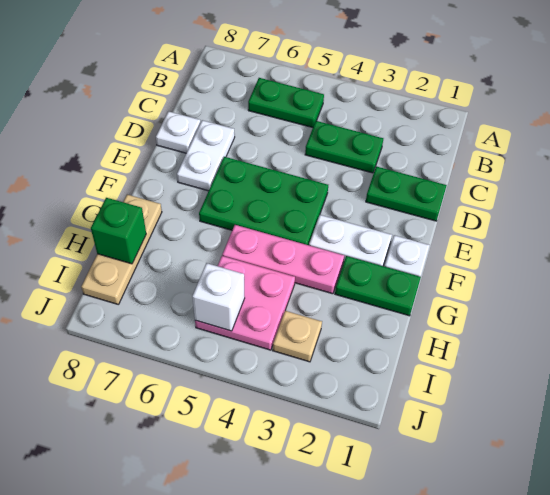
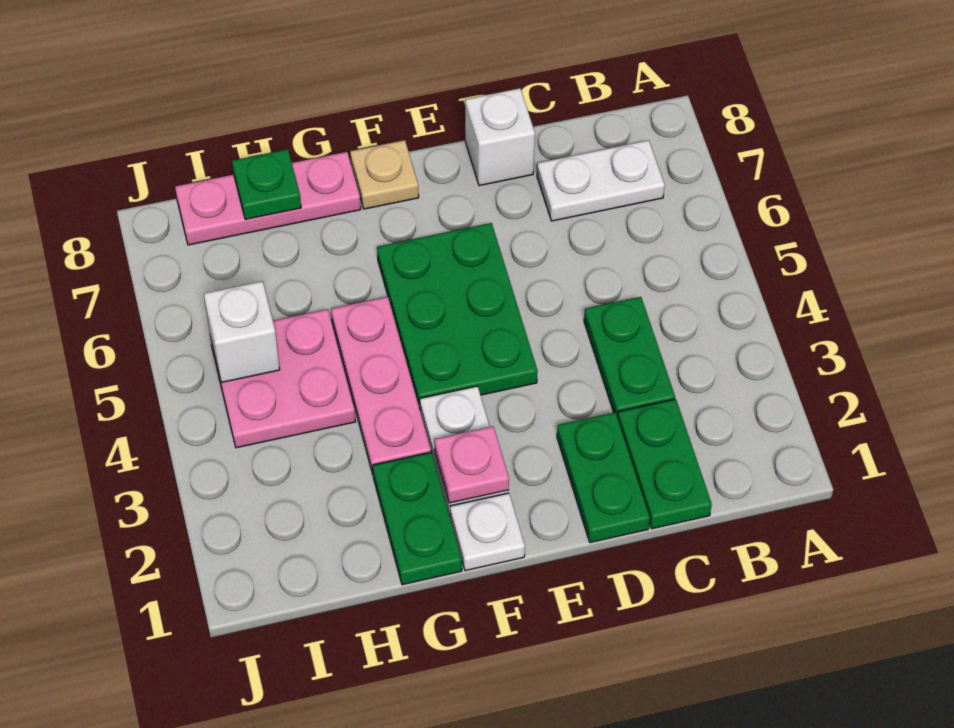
green plate B5:B6 level 1 -> green plate C1:C2 level 1
white plate D7:E7 level 1 -> white plate B7:C7 level 1
white plate D8 level 1 -> white brick D8 level 1
none -> pink plate F2 level 2
tan plate G8:I8 level 1 -> pink plate G8:I8 level 1
green brick H8 level 2 -> green plate H8 level 2
tan plate I3 level 1 -> tan plate F8 level 1

